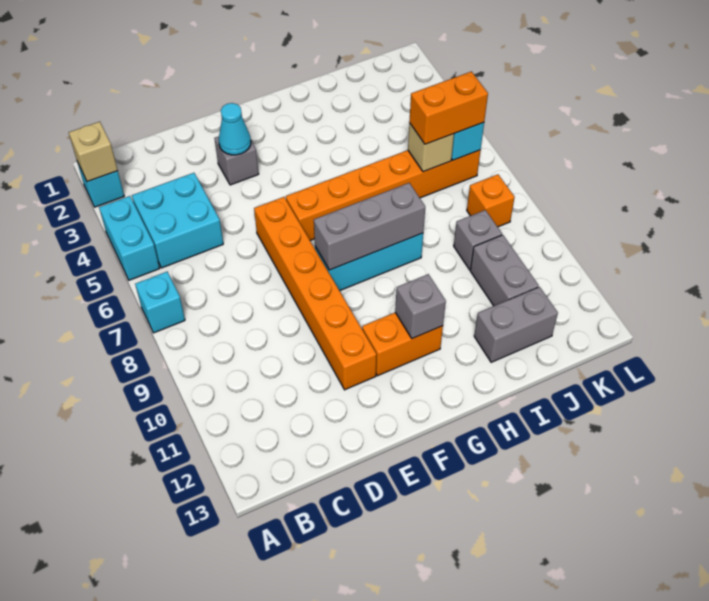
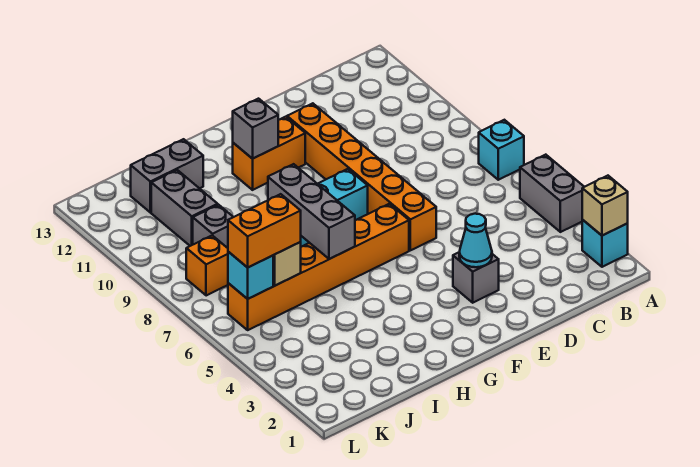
cyan brick A4:A5 level 1 -> grey brick A4:A5 level 1
cyan brick B4:C5 level 1 -> none
grey brick F8:H8 level 2 -> grey brick H6:H8 level 2

